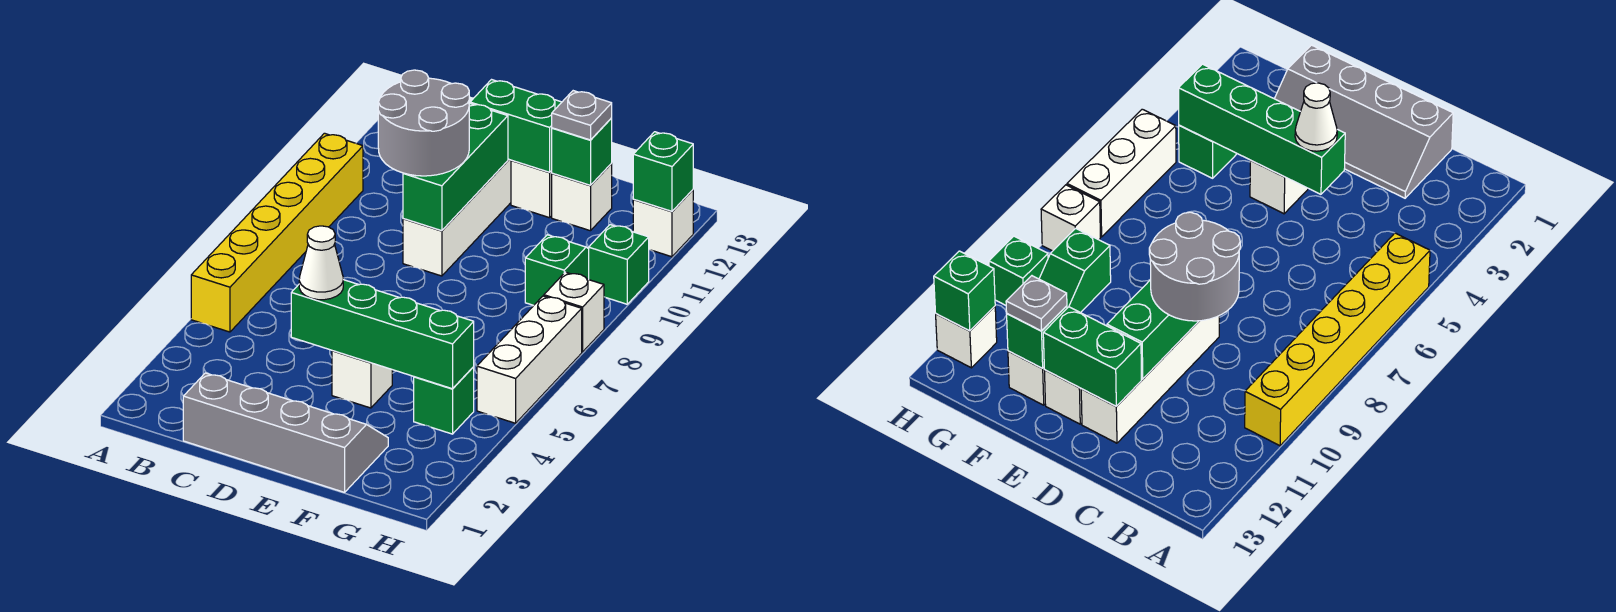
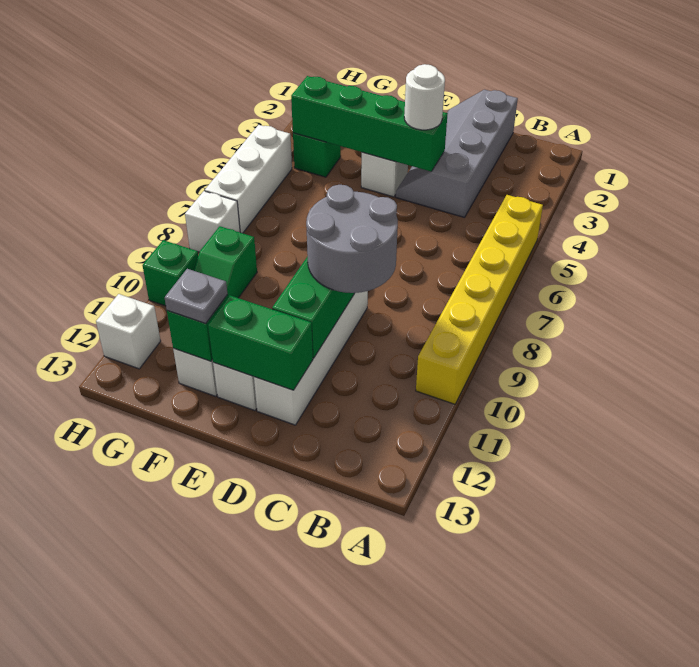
grey slope C1:F2 level 1 top 1 -> grey slope C1:D4 level 1 top C
white cone D4 level 3 -> white round brick D4 level 3
green brick H12 level 2 -> none

